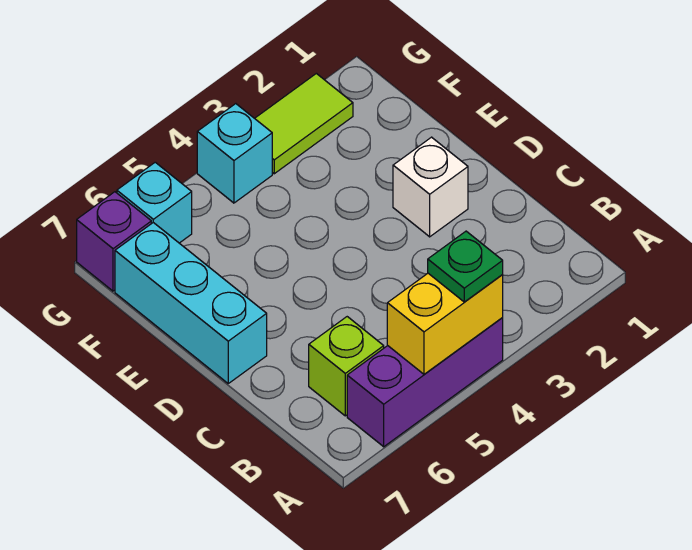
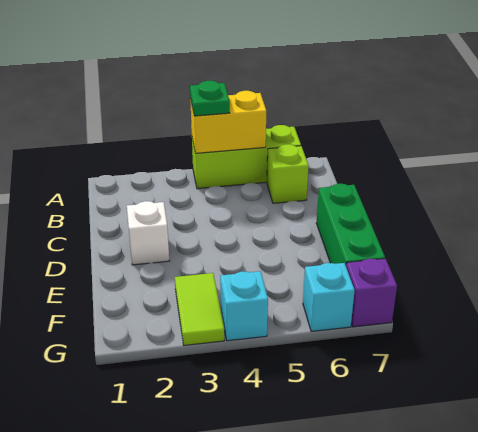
purple brick A4:A6 level 1 -> lime brick A4:A6 level 1
cyan brick D7:F7 level 1 -> green brick D7:F7 level 1
lime tile G2:G3 level 1 -> lime tile F3:G3 level 1

